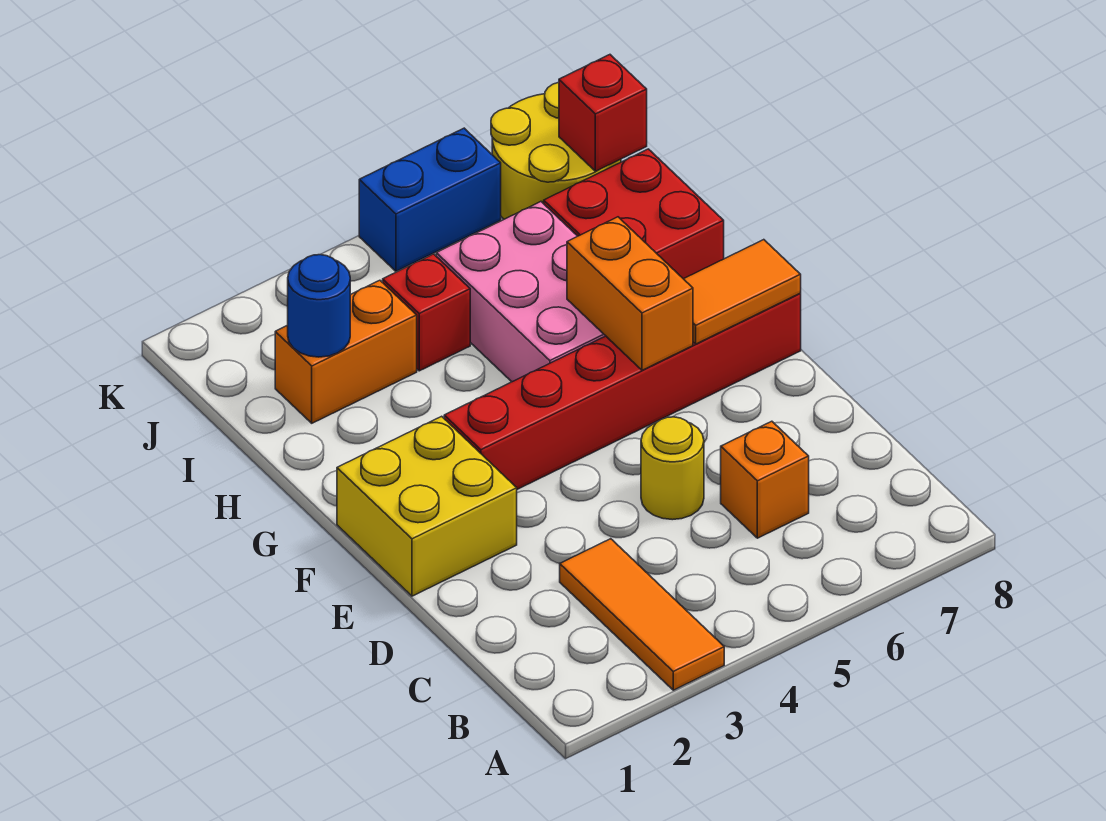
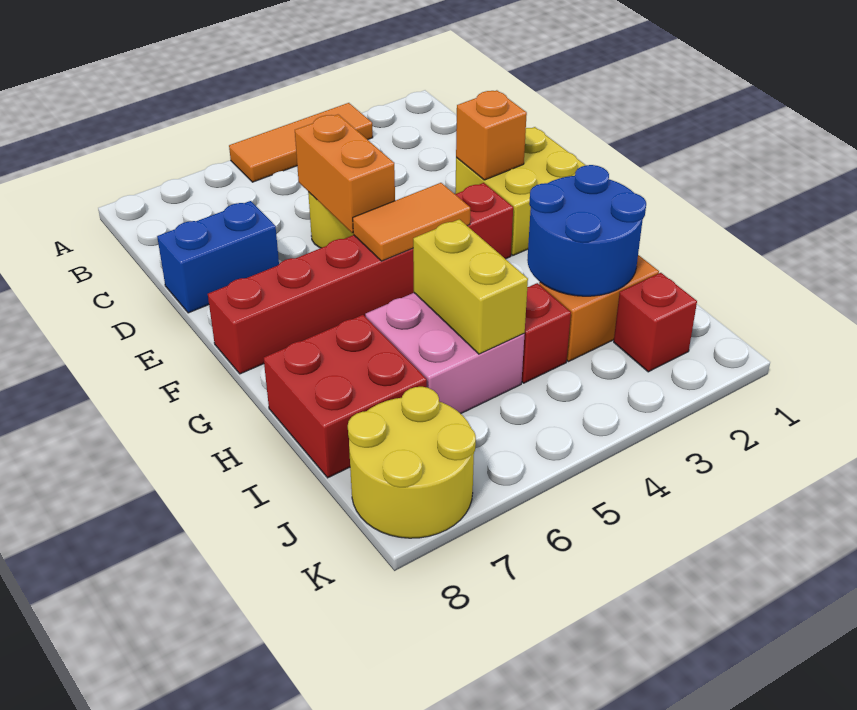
orange tile A3:C3 level 1 -> orange tile A3:A5 level 1
orange brick C6 level 1 -> orange brick E2 level 2
orange brick F6:G6 level 2 -> orange brick D5:E5 level 2
orange tile F7:F8 level 2 -> orange tile F4:F5 level 2
pink brick G5:I6 level 1 -> pink brick H5:I6 level 1
none -> yellow brick H5:I5 level 2
blue round brick I2 level 2 -> blue round brick H2:I3 level 2
red brick J8 level 2 -> red brick J2 level 1
blue brick K5:K6 level 1 -> blue brick D7:D8 level 1

